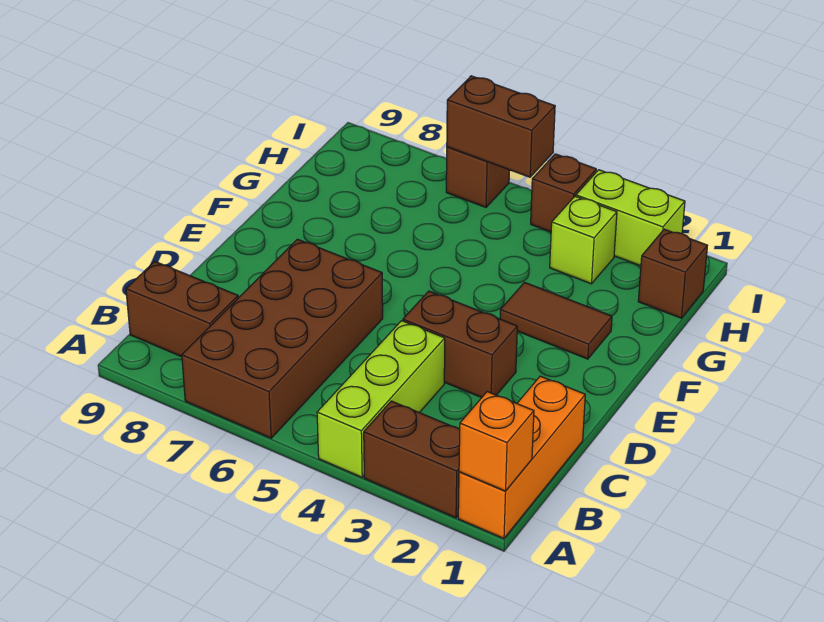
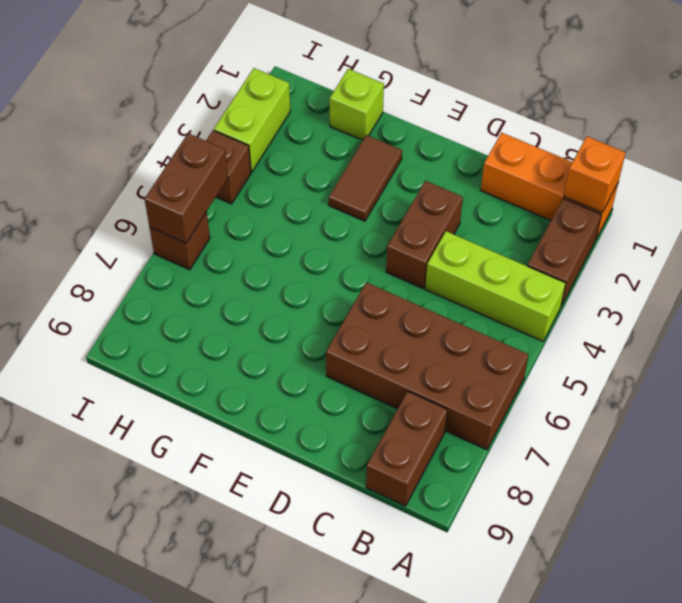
brown brick H1 level 1 -> none
lime brick H3 level 1 -> lime brick G1 level 1

